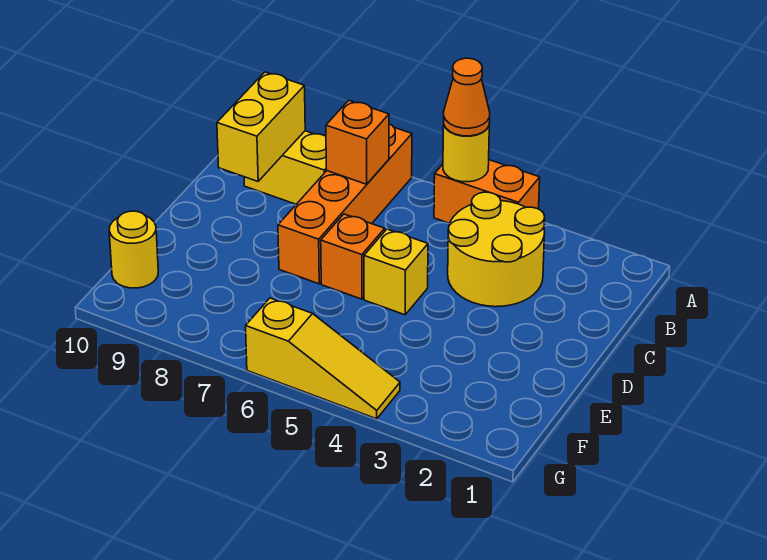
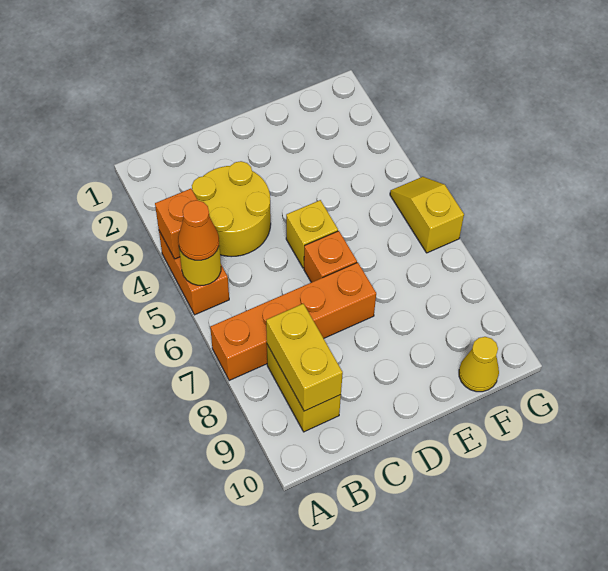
orange brick B7 level 2 -> orange brick A4 level 2
yellow brick B9:C9 level 2 -> yellow brick B8:B9 level 2
yellow round brick F10 level 1 -> yellow cone F10 level 1
yellow slope G4:G6 level 1 top 6 -> yellow slope G5:G6 level 1 top 6

